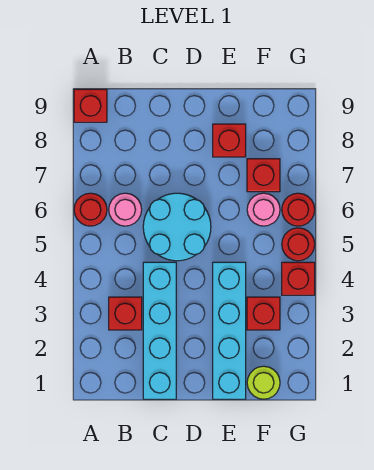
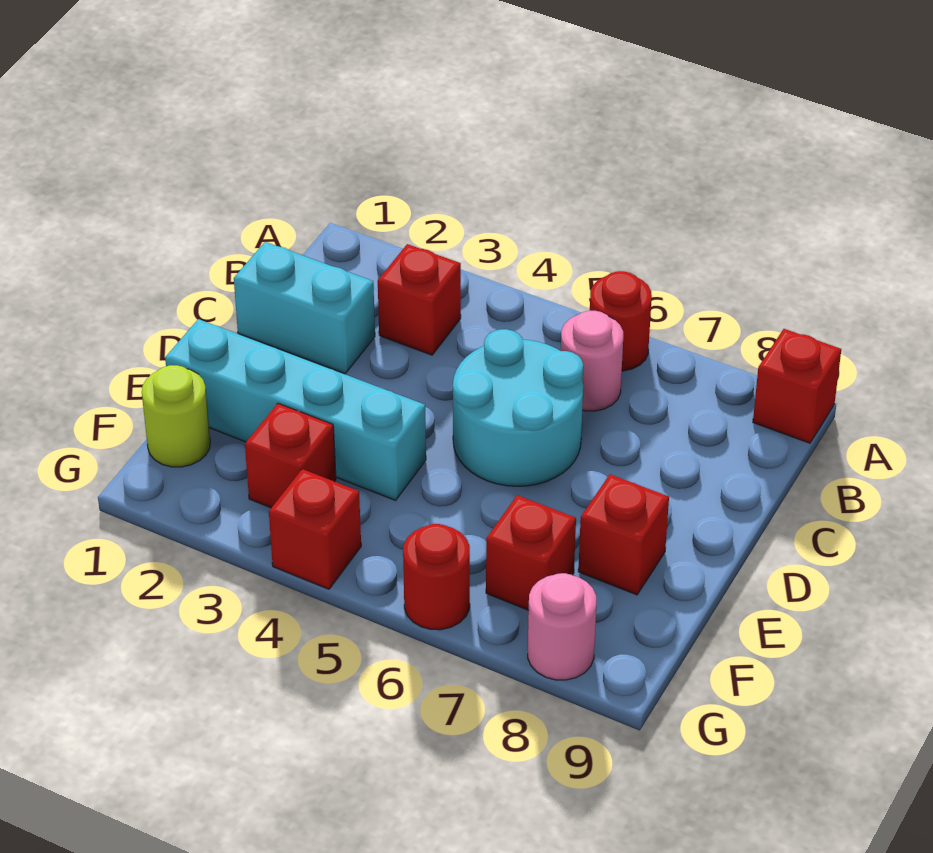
cyan brick C1:C4 level 1 -> cyan brick C1:C2 level 1
pink round brick F6 level 1 -> pink round brick G8 level 1
red round brick G5 level 1 -> none

